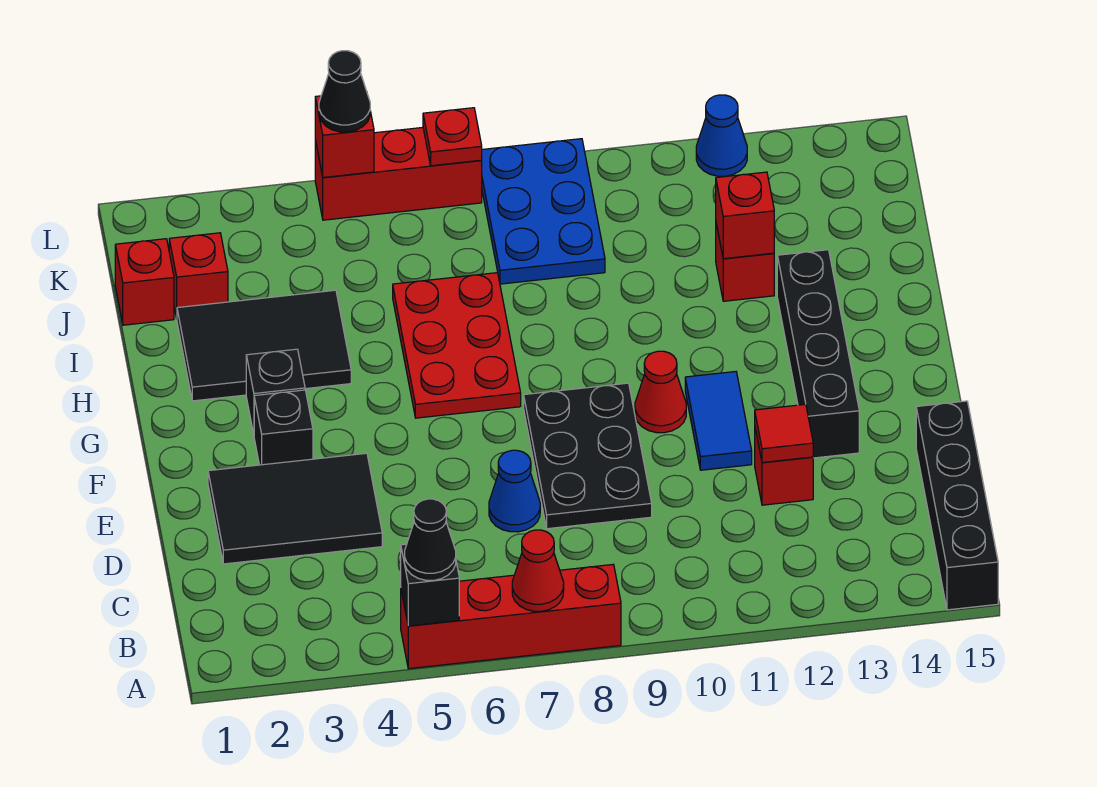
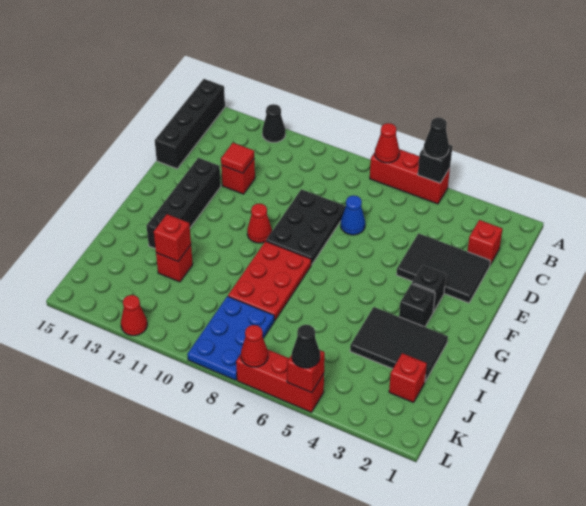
red brick A5:A8 level 1 -> red brick A5:A7 level 1
none -> black cone A12 level 1
blue tile E11:F11 level 1 -> none
red plate G6:I7 level 1 -> red plate G8:I9 level 1
red brick J1 level 1 -> red brick C2 level 1
red plate L7 level 2 -> red cone L7 level 2
blue cone L12 level 1 -> red cone L12 level 1

